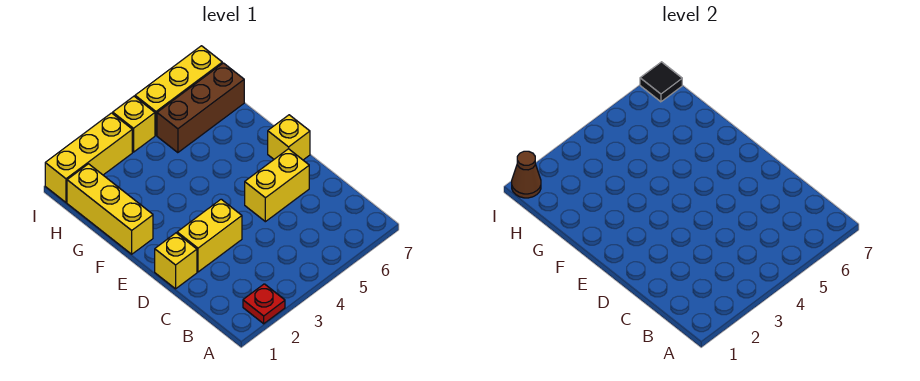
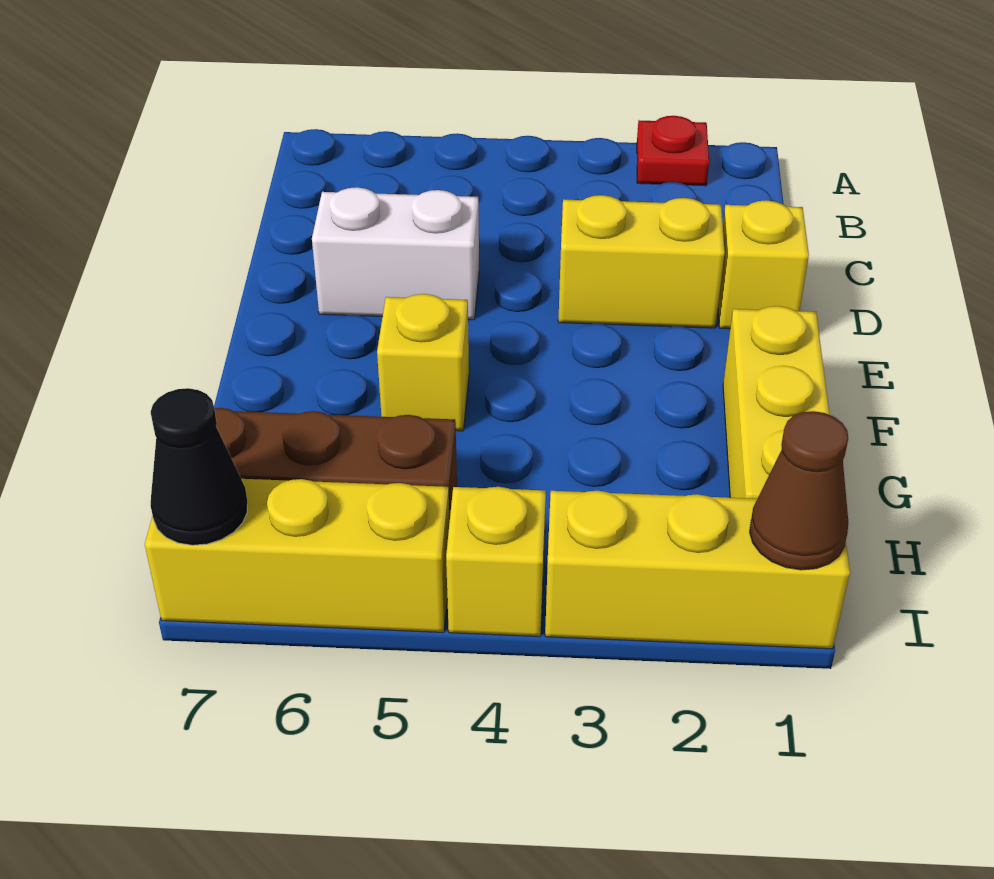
yellow brick D5:D6 level 1 -> white brick D5:D6 level 1
yellow brick E7 level 1 -> yellow brick F5 level 1
black tile I7 level 2 -> black cone I7 level 2

